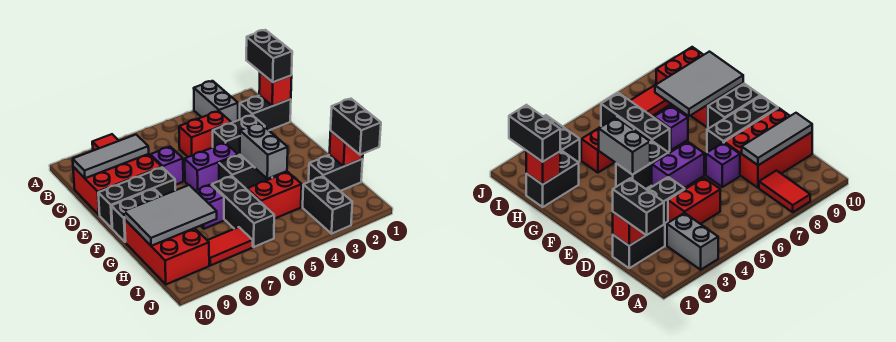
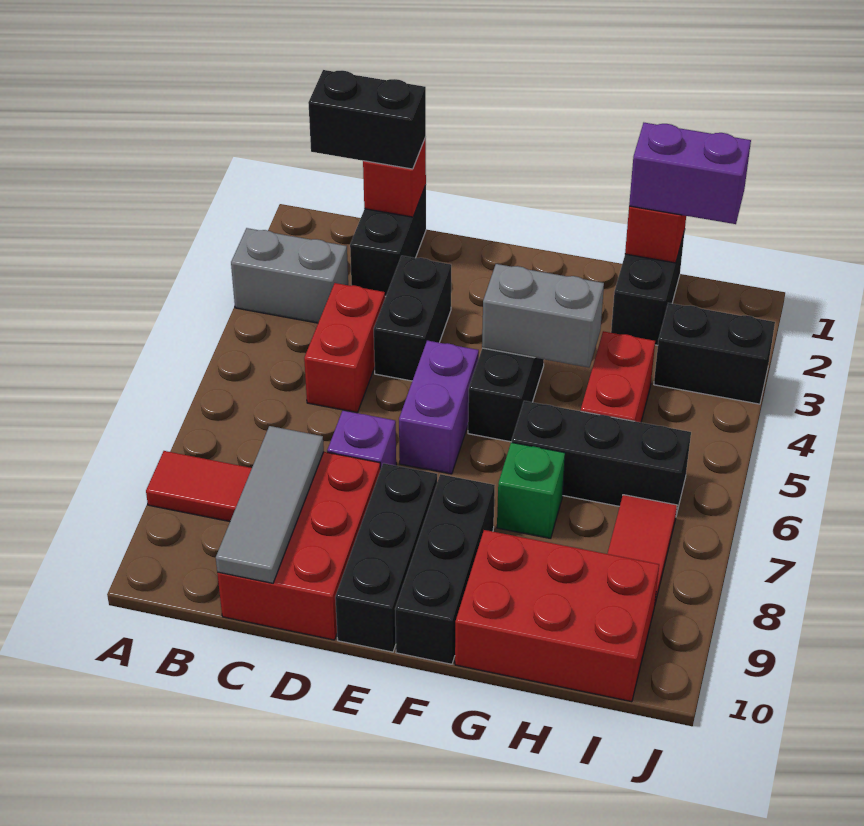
black brick F9:F10 level 1 -> black brick F8:F10 level 1
purple brick G7 level 1 -> green brick G7 level 1
grey tile G8:H10 level 2 -> none
black brick H1:I1 level 3 -> purple brick H1:I1 level 3

